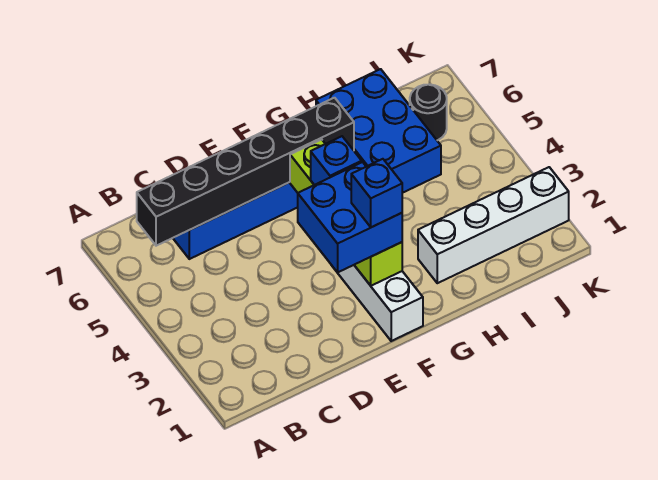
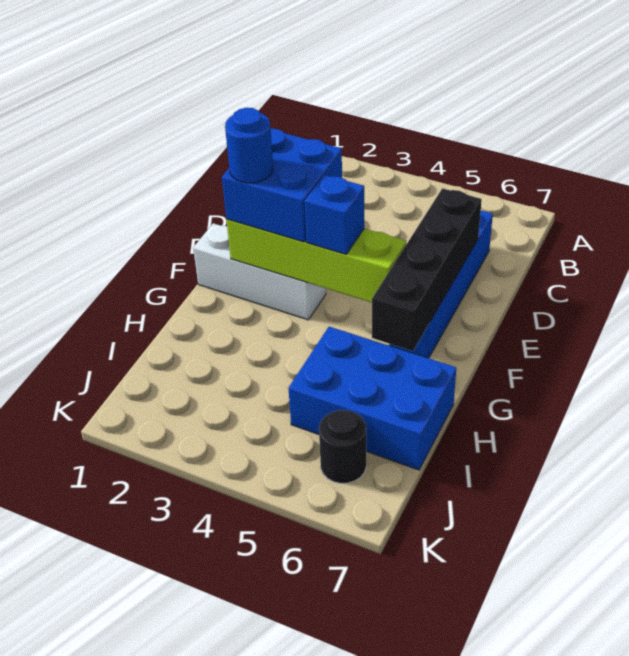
black brick B6:G6 level 2 -> black brick D6:G6 level 2
blue brick F2 level 4 -> blue round brick F2 level 4
white brick H2:K2 level 1 -> none

